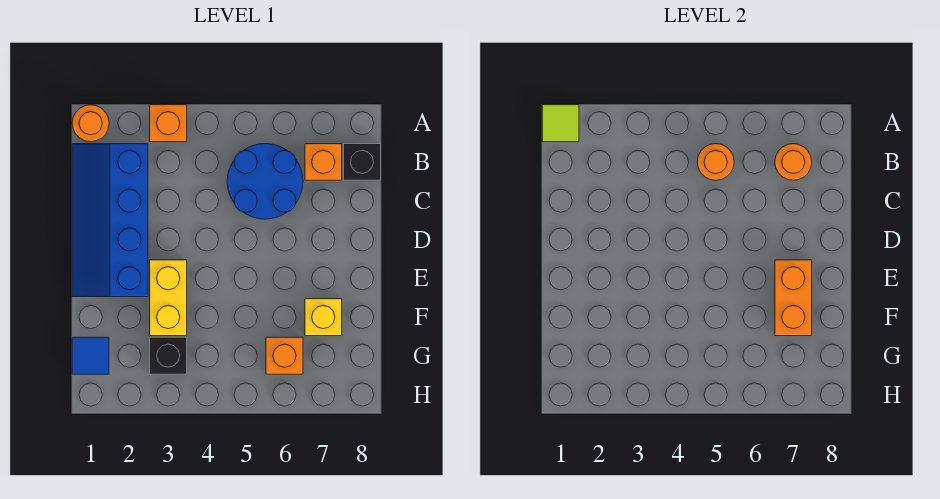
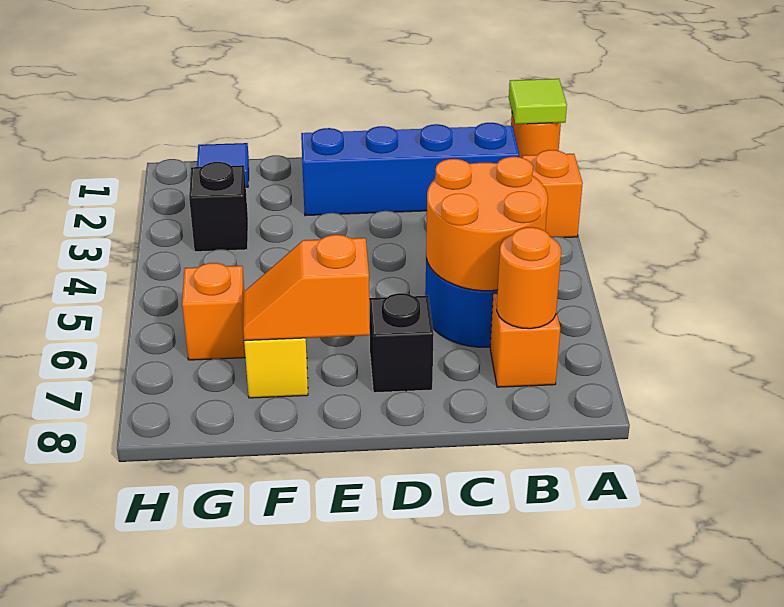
orange round brick B5 level 2 -> orange round brick B5:C6 level 2
black brick B8 level 1 -> black brick D7 level 1
yellow brick E3:F3 level 1 -> none
orange brick E7:F7 level 2 -> orange slope E7:F7 level 2 top E

